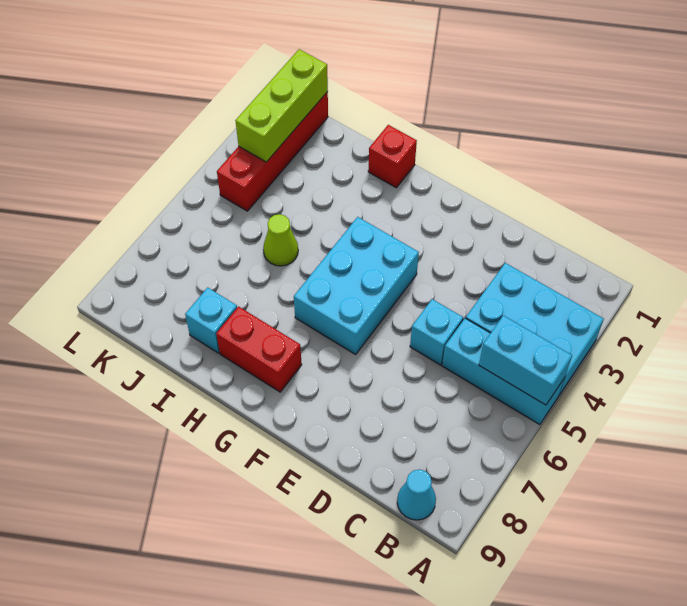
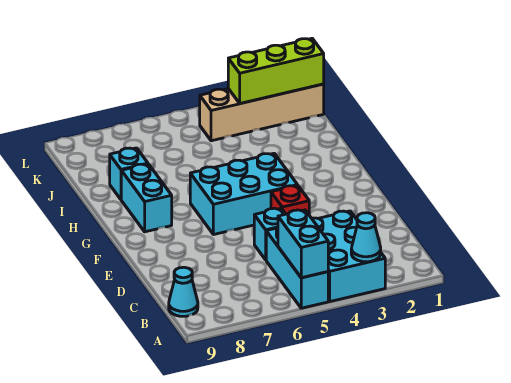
none -> cyan cone A3 level 2
red brick G8:H8 level 1 -> cyan brick G8:H8 level 1
red brick H1 level 1 -> red brick E4 level 1
lime cone I5 level 1 -> none
red brick K1:K4 level 1 -> tan brick K1:K4 level 1

